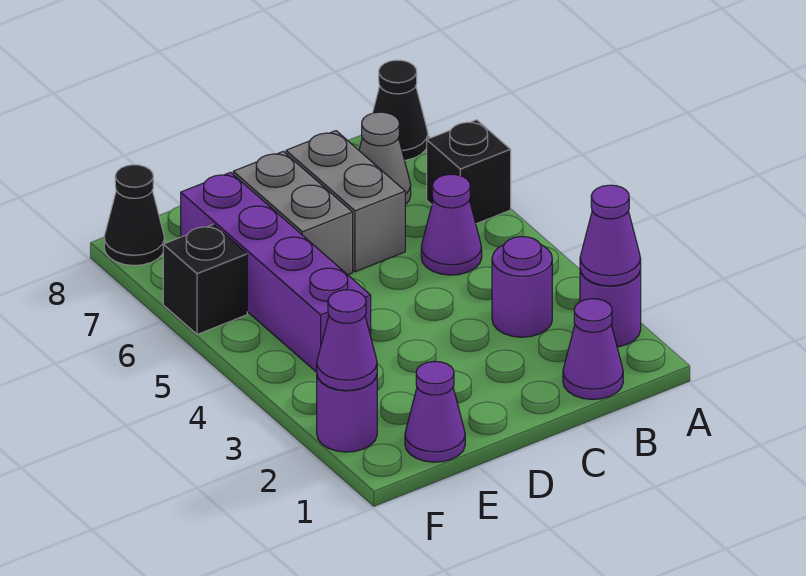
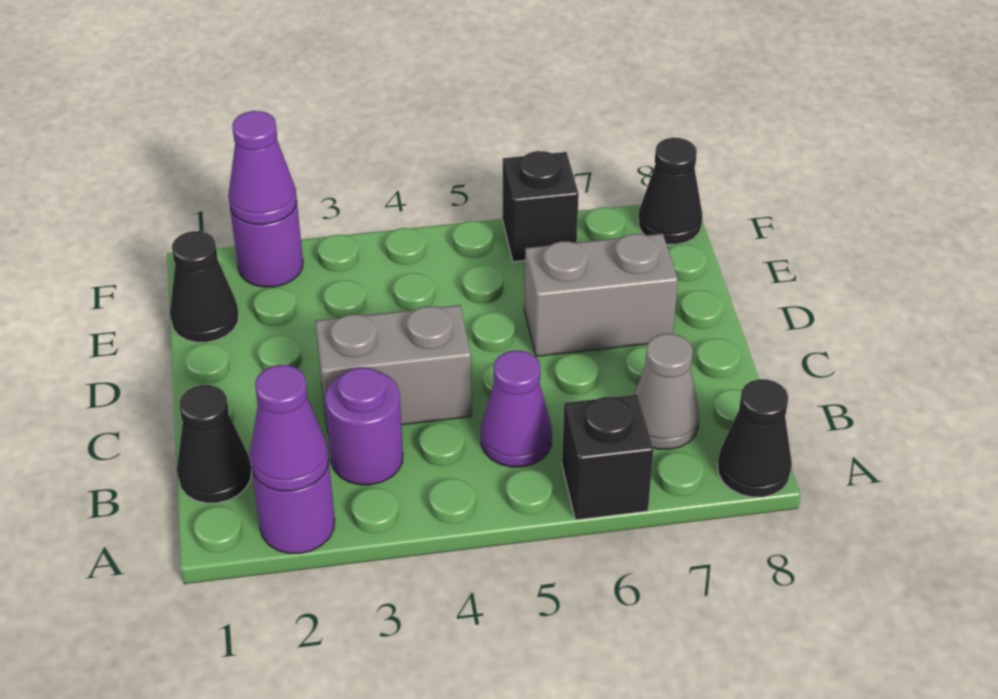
purple cone B1 level 1 -> black cone B1 level 1
grey brick C6:C7 level 1 -> grey brick C3:C4 level 1
purple cone E1 level 1 -> black cone E1 level 1
purple brick E4:E7 level 1 -> none

